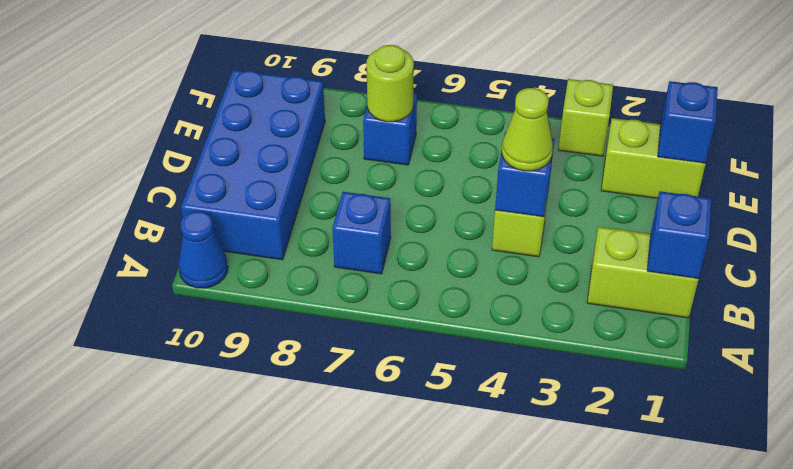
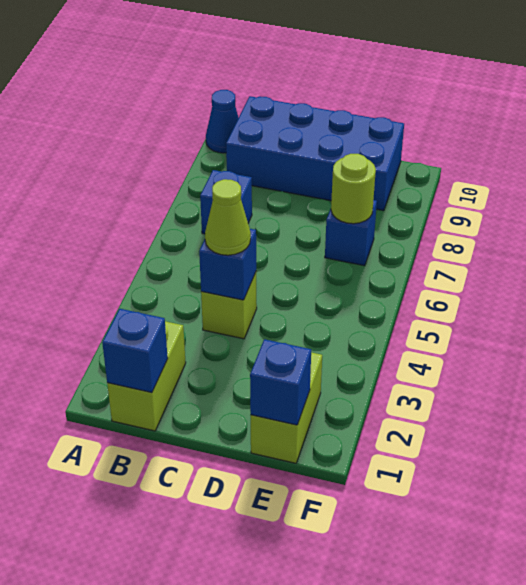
lime brick F3 level 1 -> none

